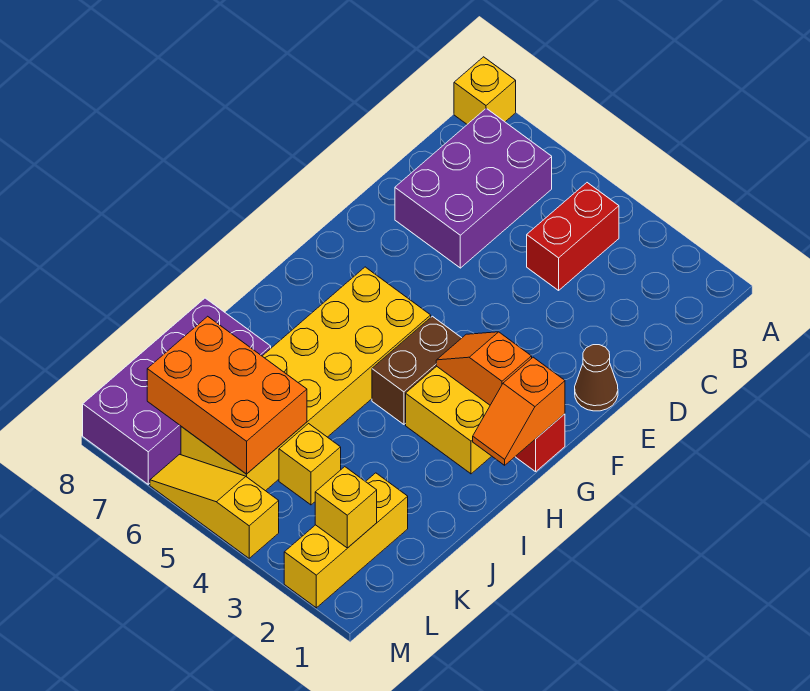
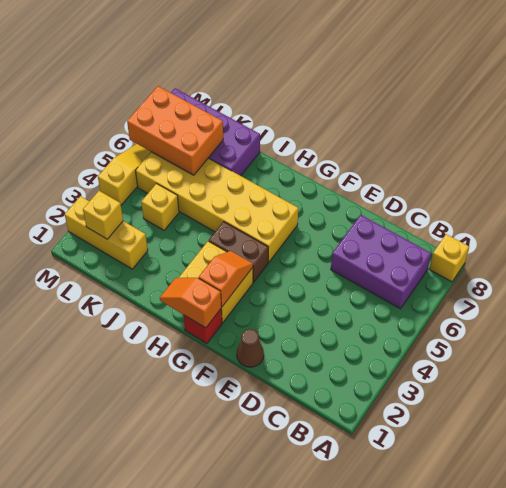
red brick B4:C4 level 1 -> none
orange brick K5:L7 level 2 -> orange brick K6:M7 level 2

